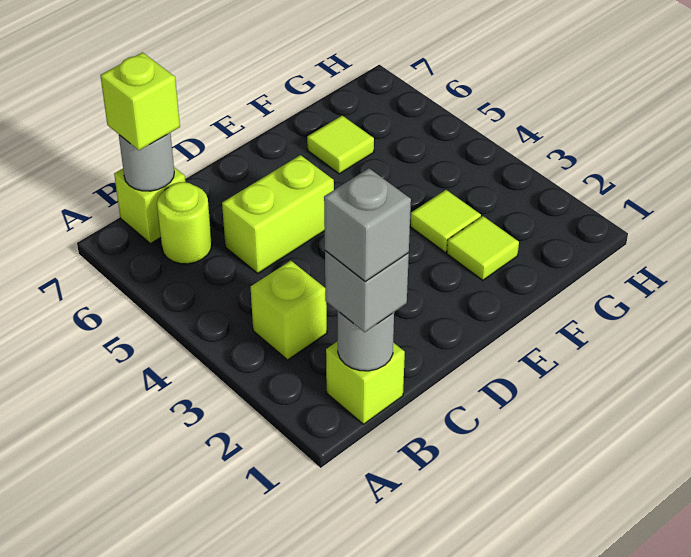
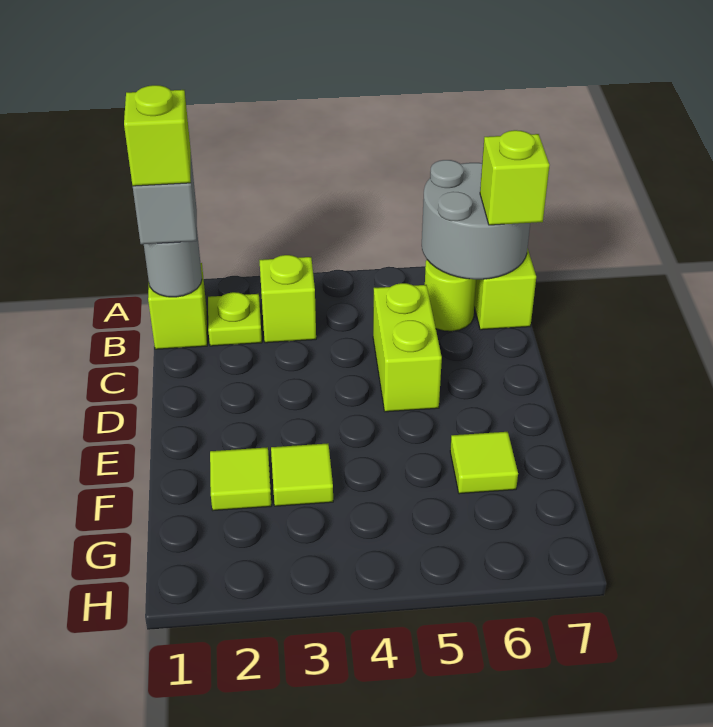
grey brick B1 level 4 -> lime brick B1 level 4
none -> lime plate B2 level 1
grey round brick B7 level 2 -> grey round brick A6:B7 level 2

